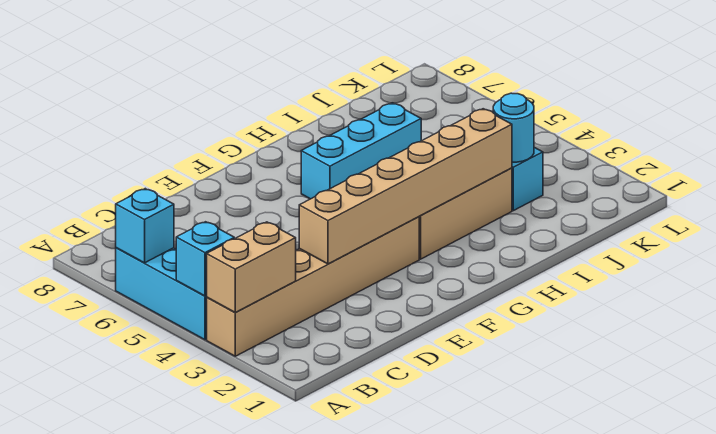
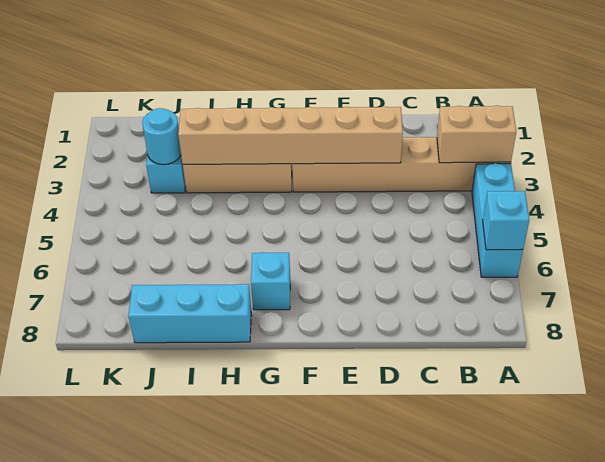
cyan brick A4 level 2 -> cyan brick G7 level 1
cyan brick G6:I6 level 1 -> cyan brick H8:J8 level 1

